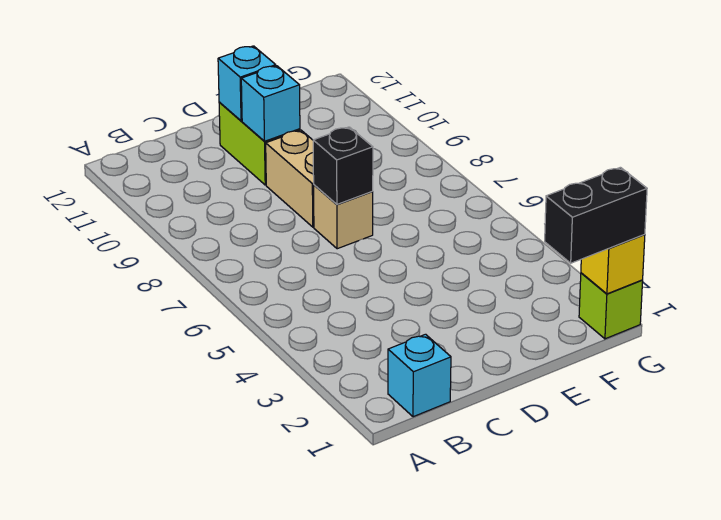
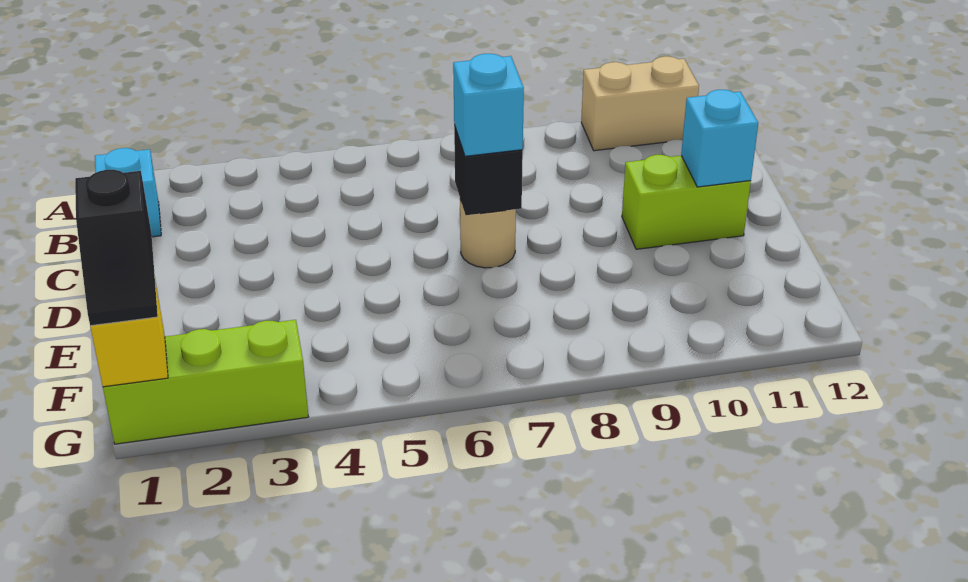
tan brick D7 level 1 -> tan round brick D7 level 1
tan brick D8:D9 level 1 -> tan brick A10:A11 level 1
cyan brick D10 level 2 -> cyan brick D7 level 3
black brick F1:G1 level 3 -> black slope F1:G1 level 3 top F
lime brick G1 level 1 -> lime brick G1:G3 level 1

